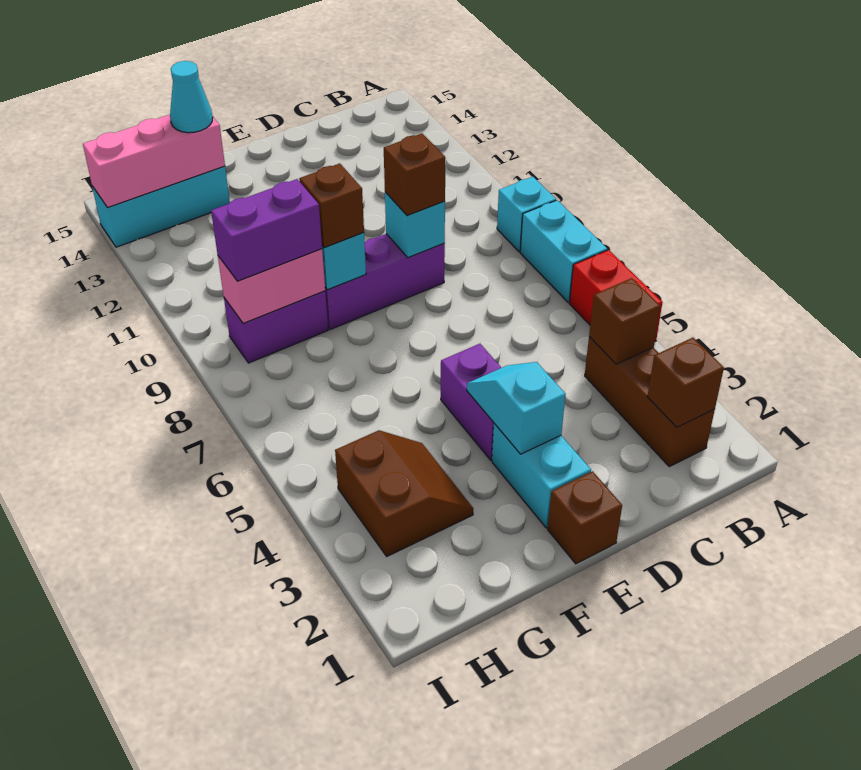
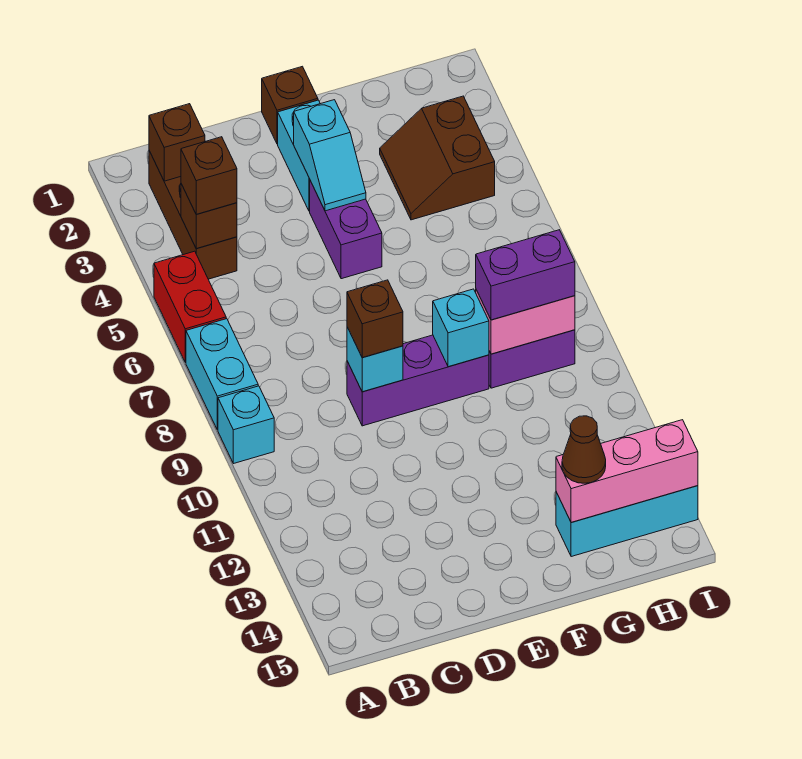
brown brick F9 level 3 -> brown brick B4 level 3
cyan cone G14 level 3 -> brown cone G14 level 3

